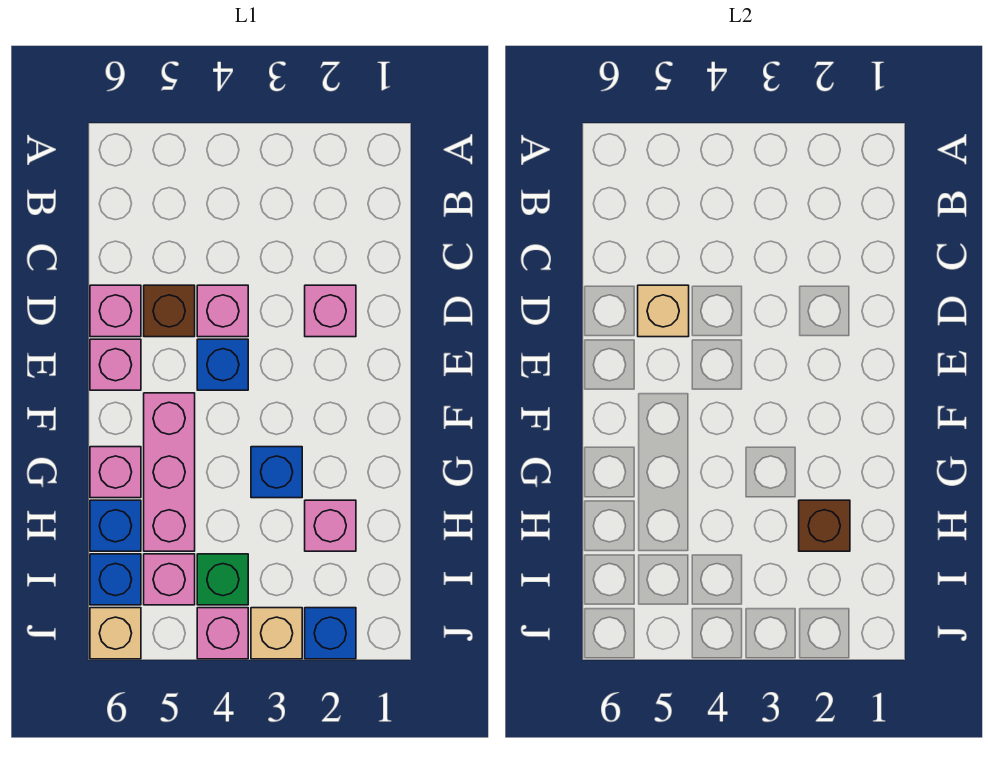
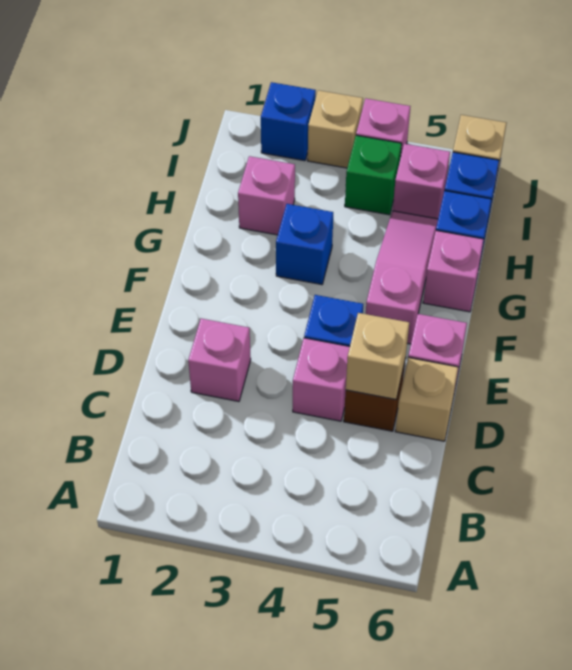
pink brick D6 level 1 -> tan brick D6 level 1
pink brick F5:H5 level 1 -> pink slope F5:H5 level 1 top F
brown brick H2 level 2 -> none

